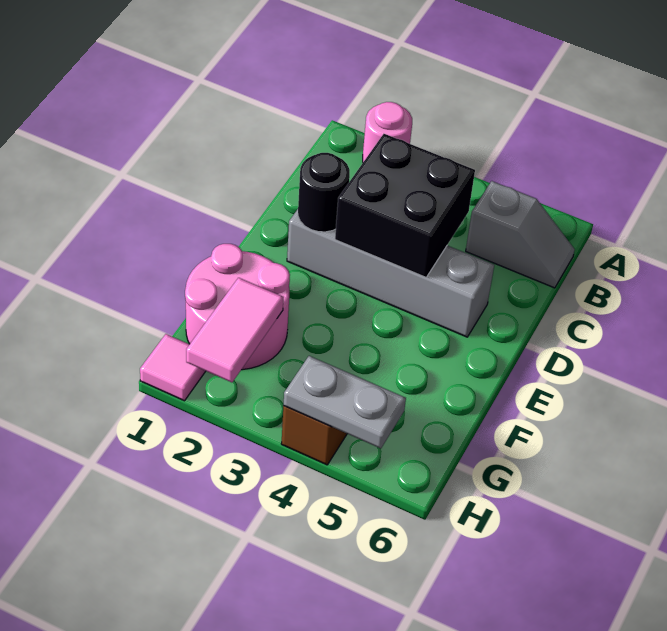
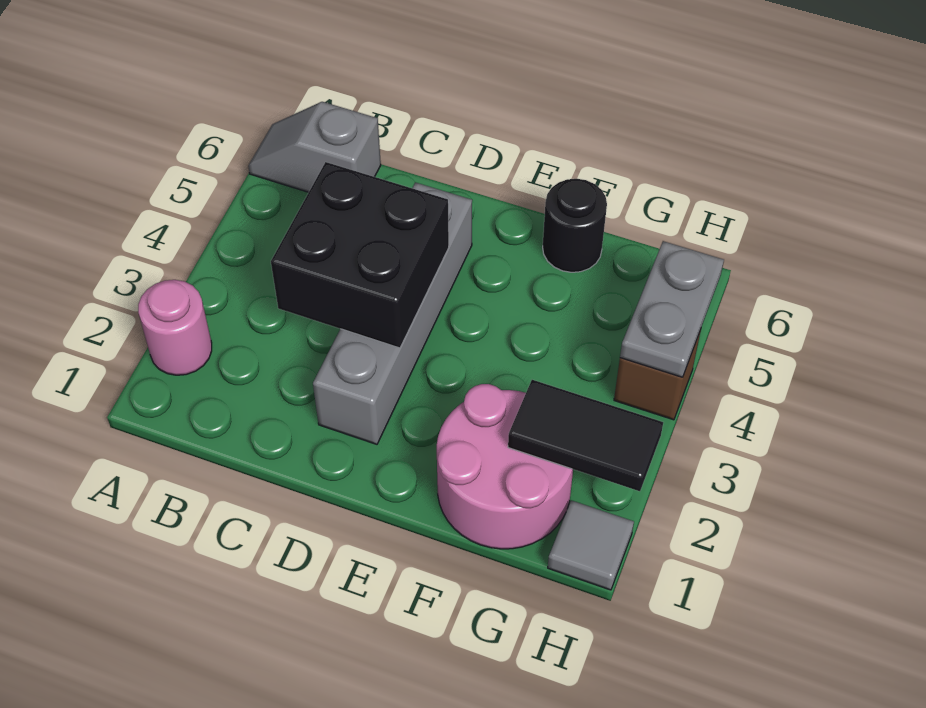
grey slope B5:B6 level 1 top 5 -> grey slope A6:B6 level 1 top B
black round brick D2 level 2 -> black round brick F6 level 1
pink tile G2:H2 level 2 -> black tile G2:H2 level 2
pink tile H1 level 1 -> grey tile H1 level 1

